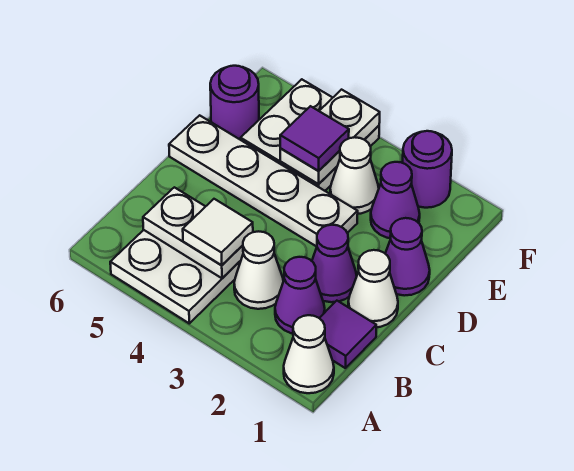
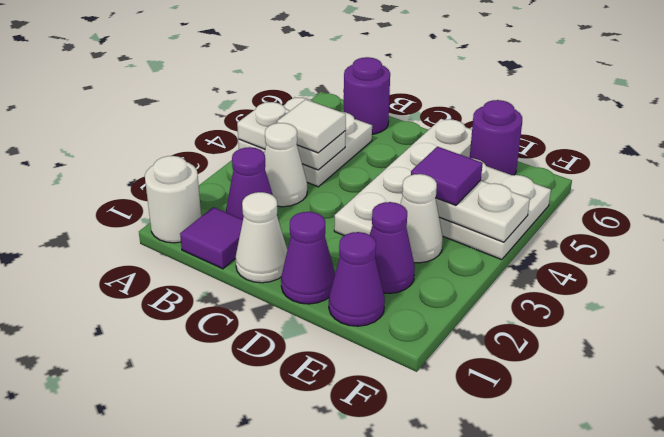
white cone A1 level 1 -> white round brick A1 level 1
white plate B4:B5 level 2 -> white plate A4:B4 level 2
purple cone C2 level 1 -> purple cone E1 level 1
purple round brick F2 level 1 -> purple round brick B6 level 1

